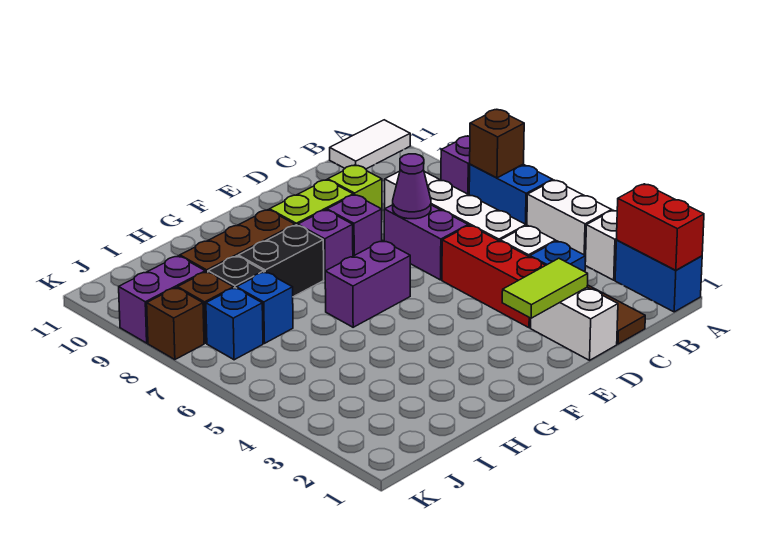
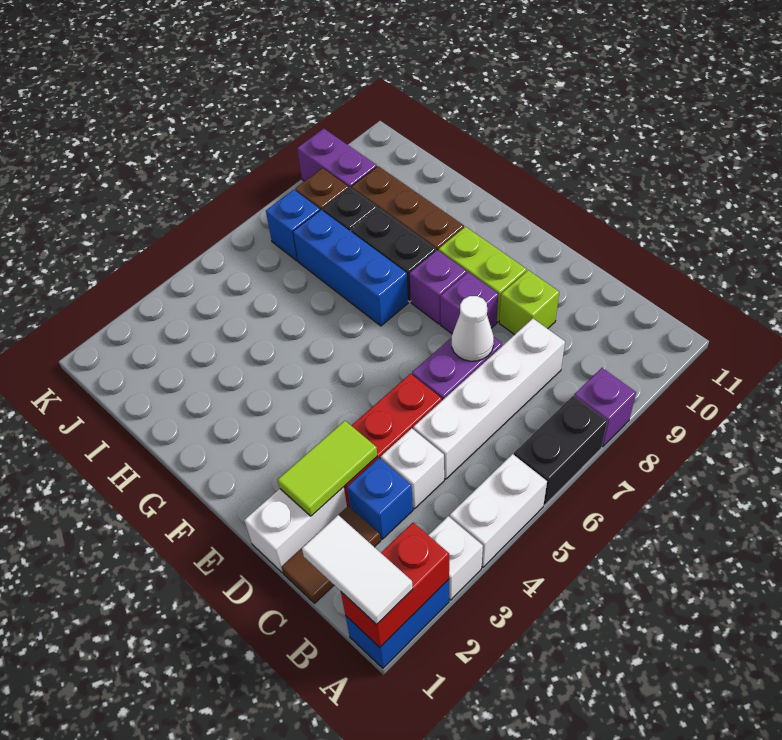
blue brick A6:A7 level 1 -> black brick A6:A7 level 1
brown brick A7 level 2 -> none
white tile A11:B11 level 1 -> white tile A1:B1 level 3
lime tile D2:E2 level 2 -> lime tile D2:D3 level 2
purple cone D7 level 2 -> white cone D7 level 2
purple brick F6:G6 level 1 -> none
blue brick I7 level 1 -> blue brick G7:I7 level 1
brown brick K8 level 1 -> none

